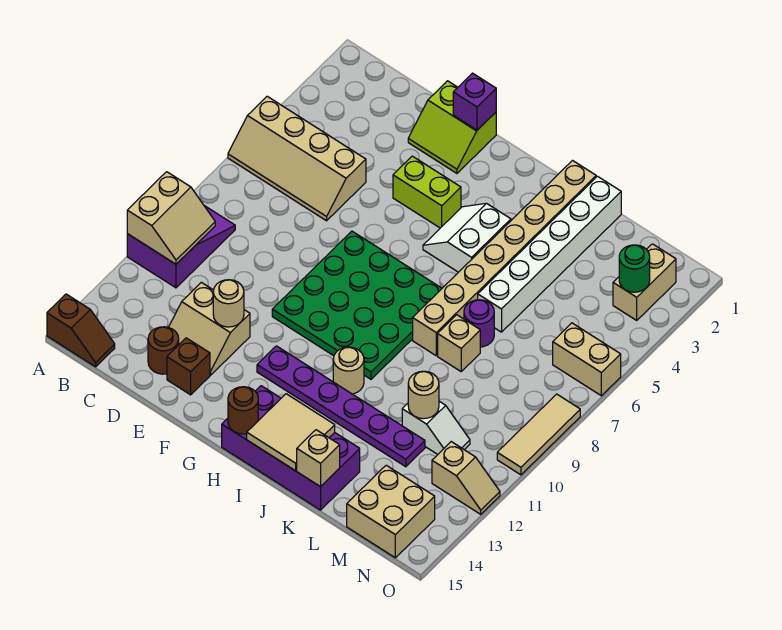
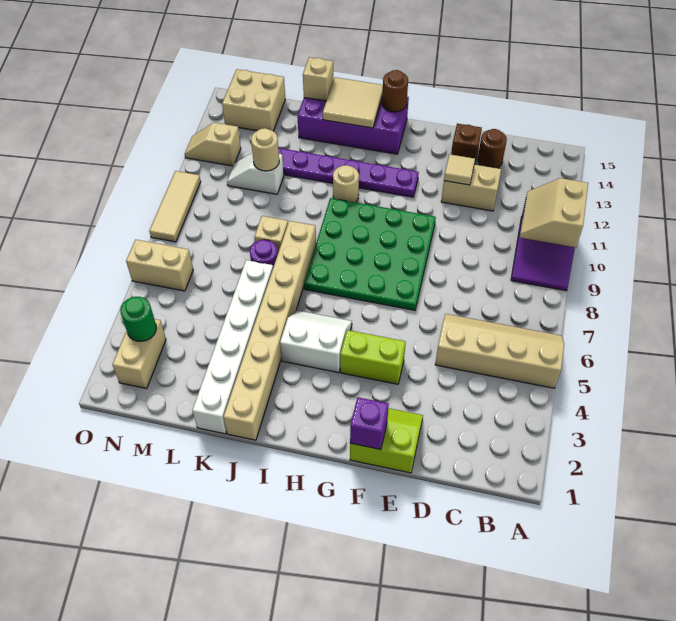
brown slope A15:B15 level 1 top A -> none
tan round brick E12 level 2 -> tan tile E12 level 2
white slope H4:I5 level 1 top I -> white slope H4:I5 level 1 top 4

